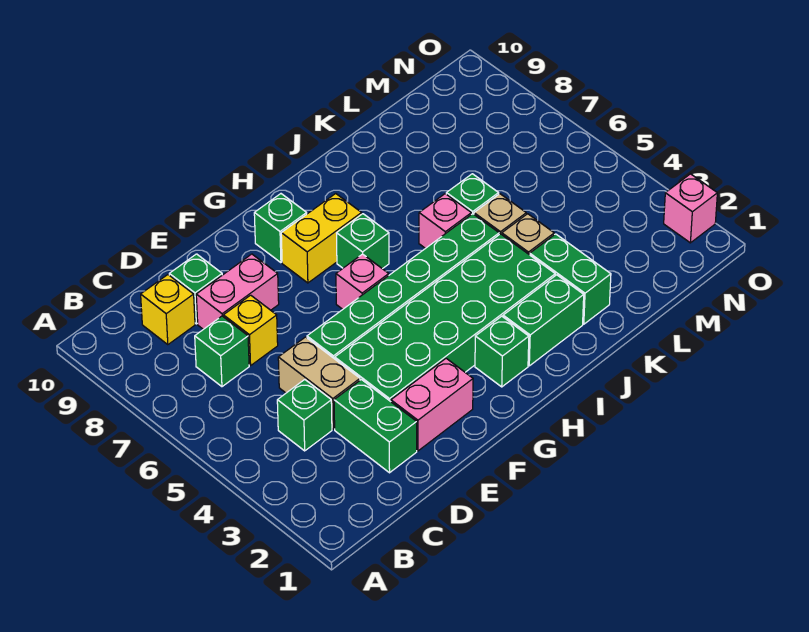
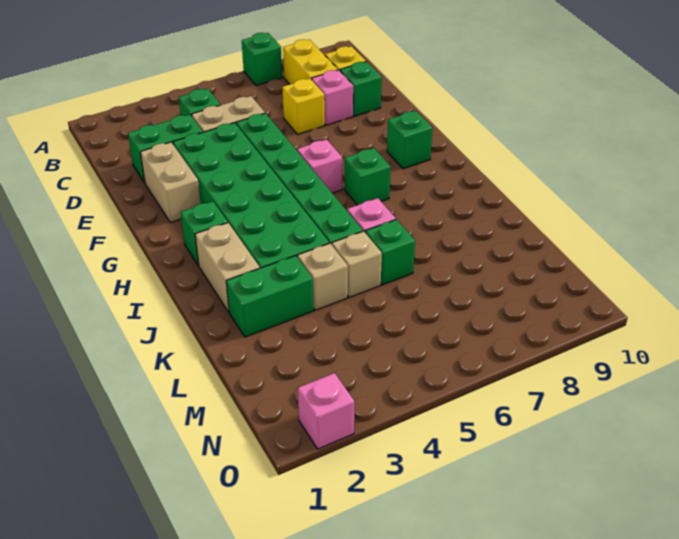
green brick C7 level 1 -> green brick A7 level 1
pink brick D8:E8 level 1 -> pink brick D8 level 1
pink brick E2:F2 level 1 -> tan brick E2:F2 level 1
yellow brick G8:H8 level 1 -> yellow brick B8:C8 level 1
green brick I2:J2 level 1 -> tan brick I2:J2 level 1

